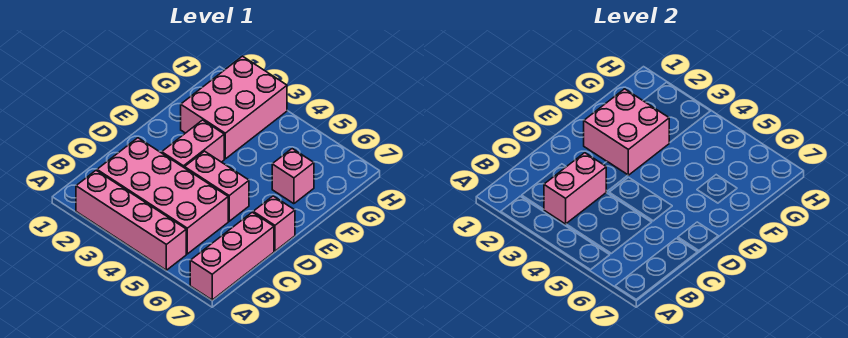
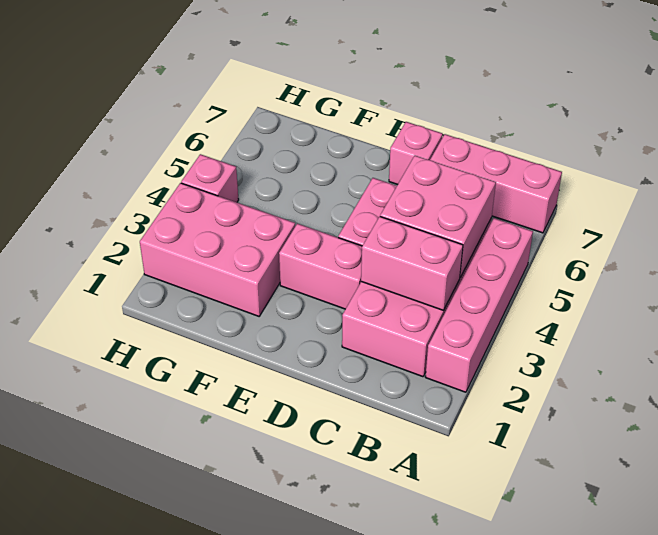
pink brick E2:F3 level 2 -> pink brick B4:C5 level 2
pink brick F6 level 1 -> pink brick H4 level 1

